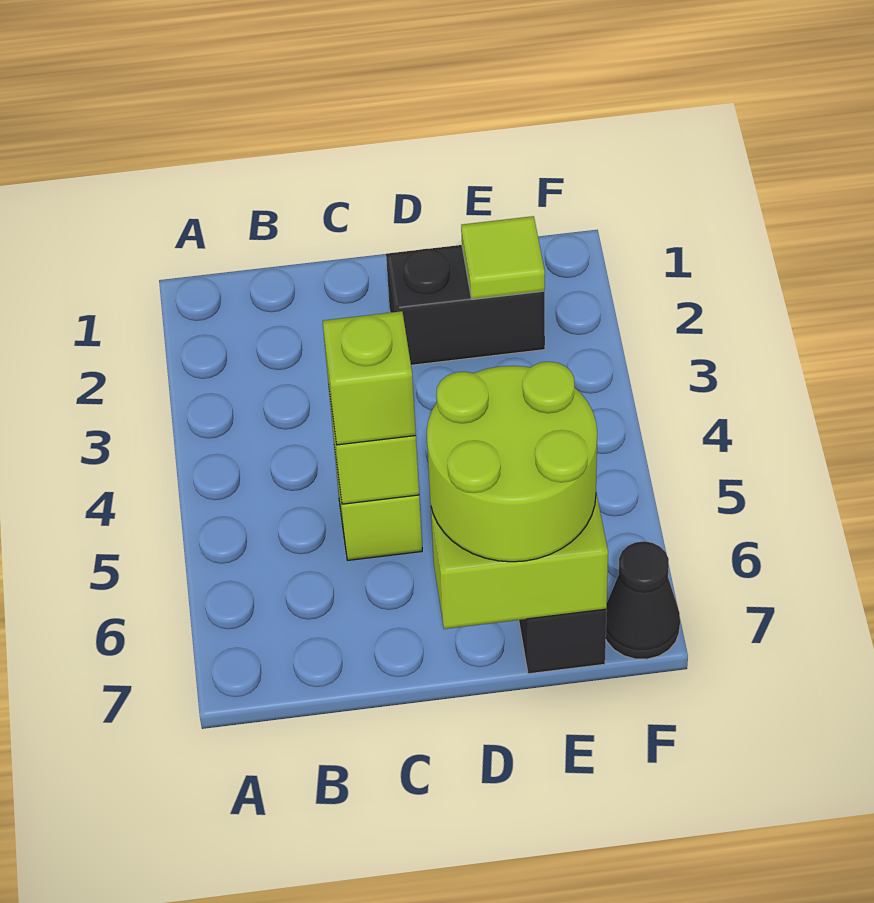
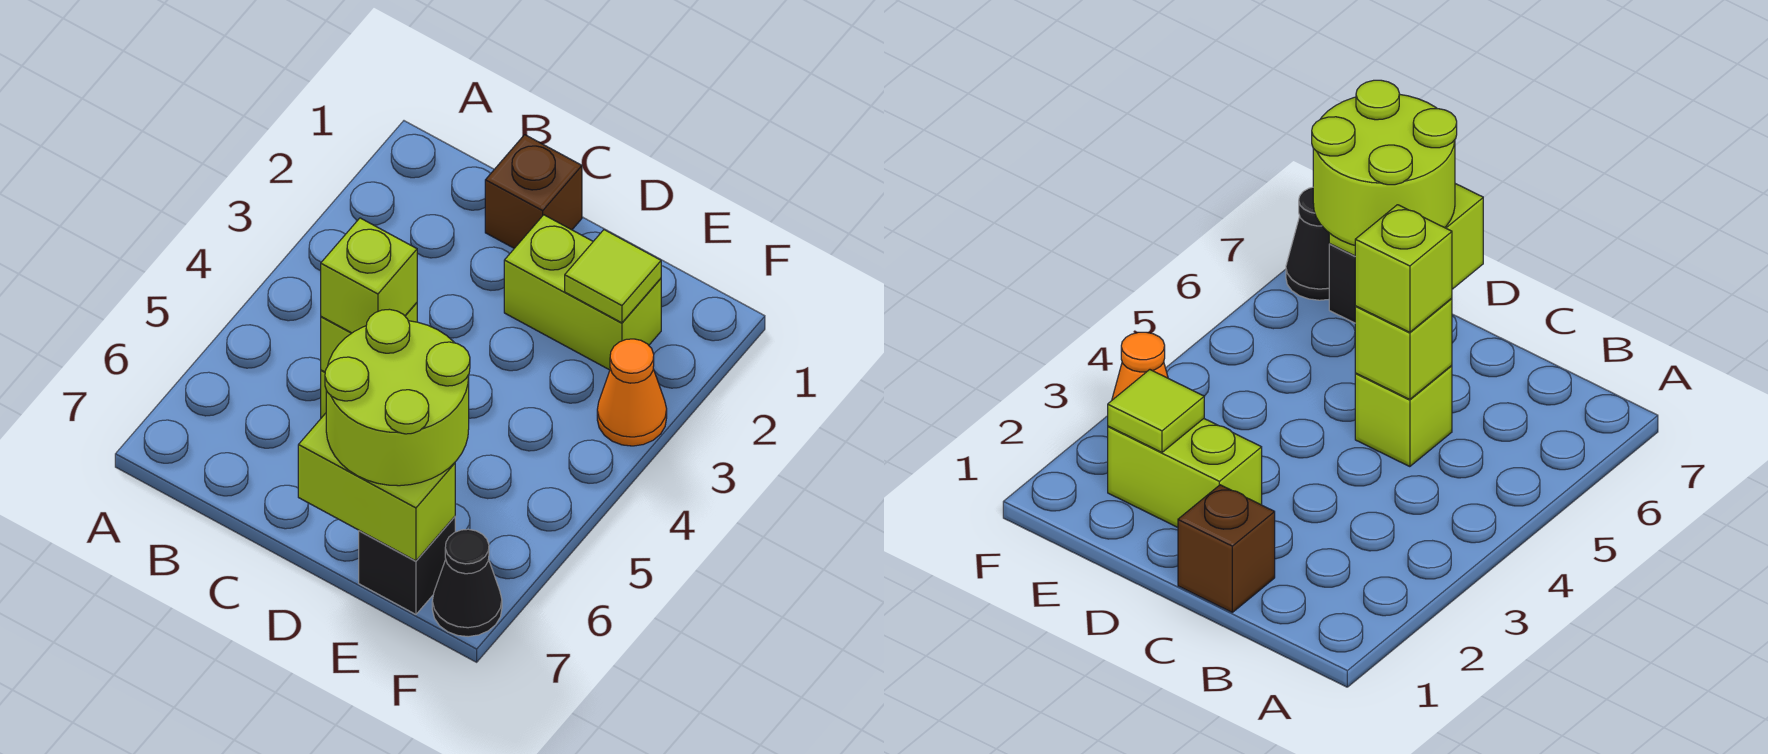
none -> brown brick C1 level 1
black brick D2:E2 level 1 -> lime brick D2:E2 level 1
none -> orange cone F3 level 1

